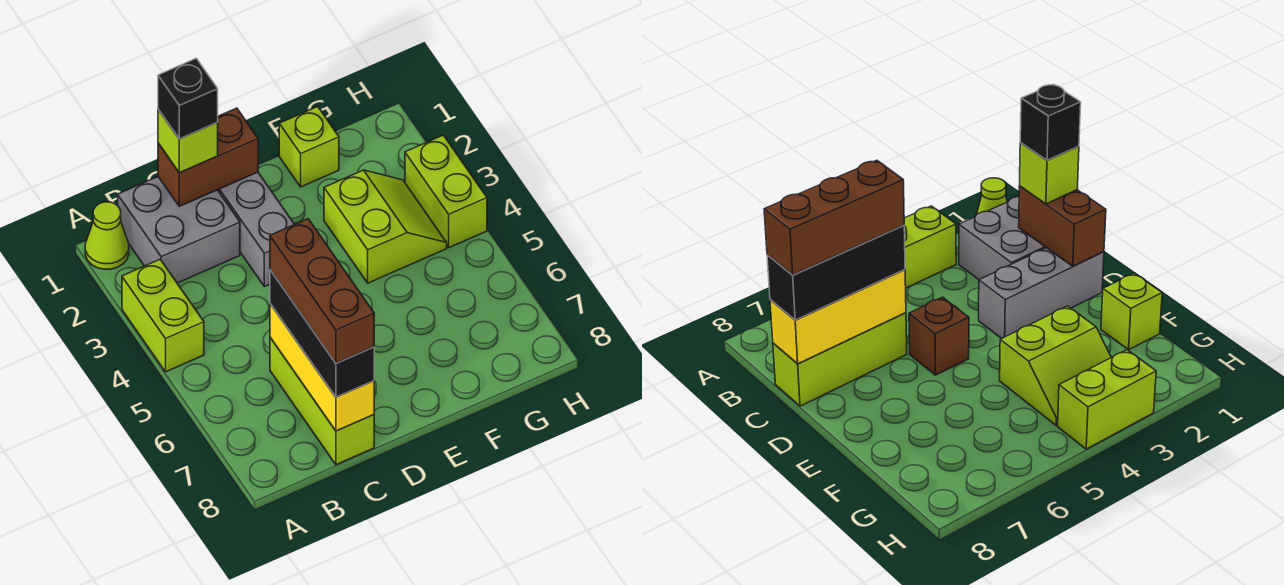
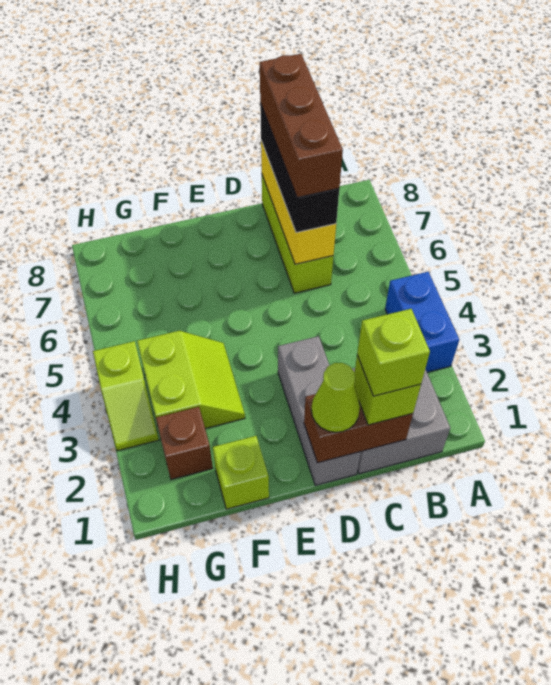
lime cone A1 level 1 -> lime cone D1 level 3
lime brick A3:A4 level 1 -> blue brick A3:A4 level 1
black brick C1 level 4 -> lime brick C1 level 4
brown brick D5 level 1 -> brown brick G2 level 1
lime slope F3:G4 level 1 top F -> lime slope F3:G4 level 1 top G
lime brick H3:H4 level 1 -> lime slope H3:H4 level 1 top 4

